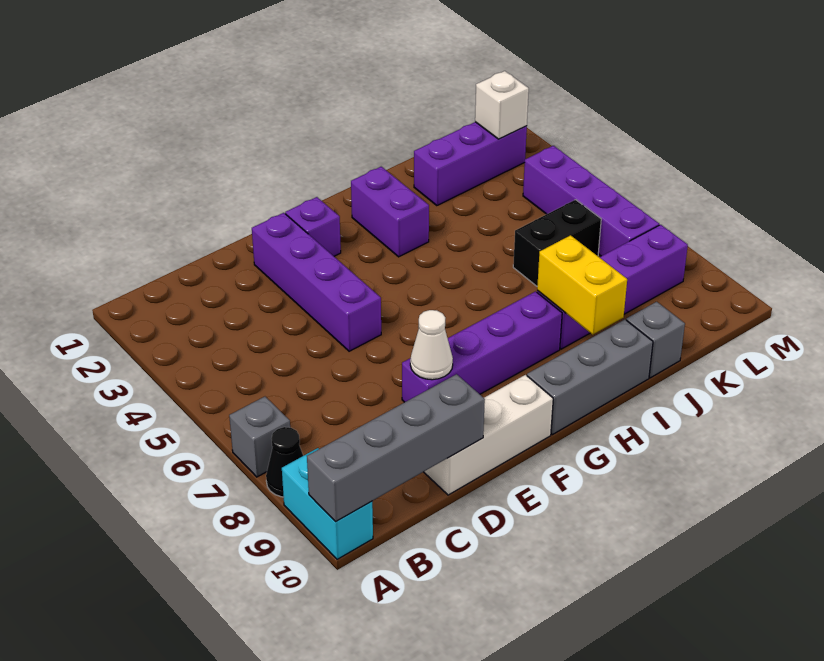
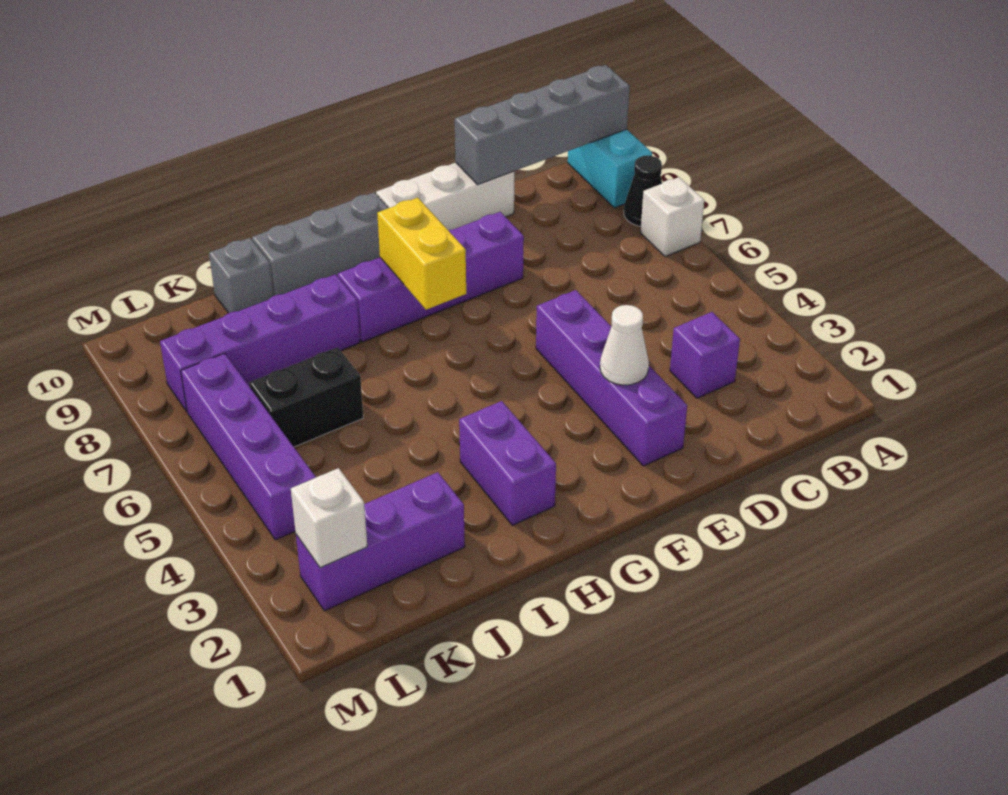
grey brick A7 level 1 -> white brick A7 level 1
white cone E8 level 2 -> white cone E3 level 2
purple brick F2 level 1 -> purple brick C3 level 1
yellow brick I8:I9 level 2 -> yellow brick G7:G8 level 2

